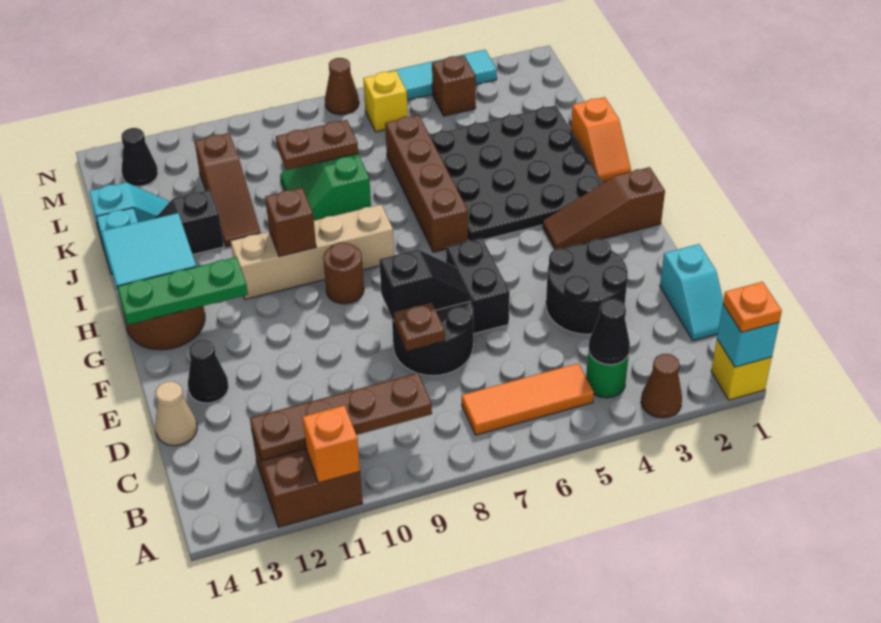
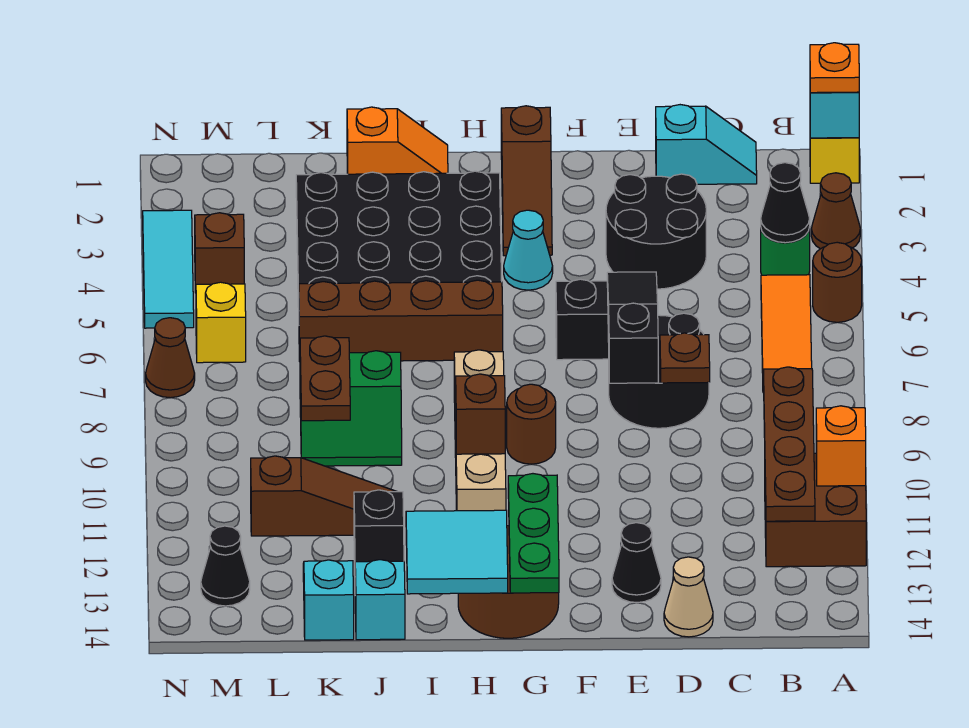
none -> brown round brick A5 level 1
black slope E7:E8 level 2 top 8 -> black slope E6:E8 level 2 top 8
none -> cyan cone G4 level 1

